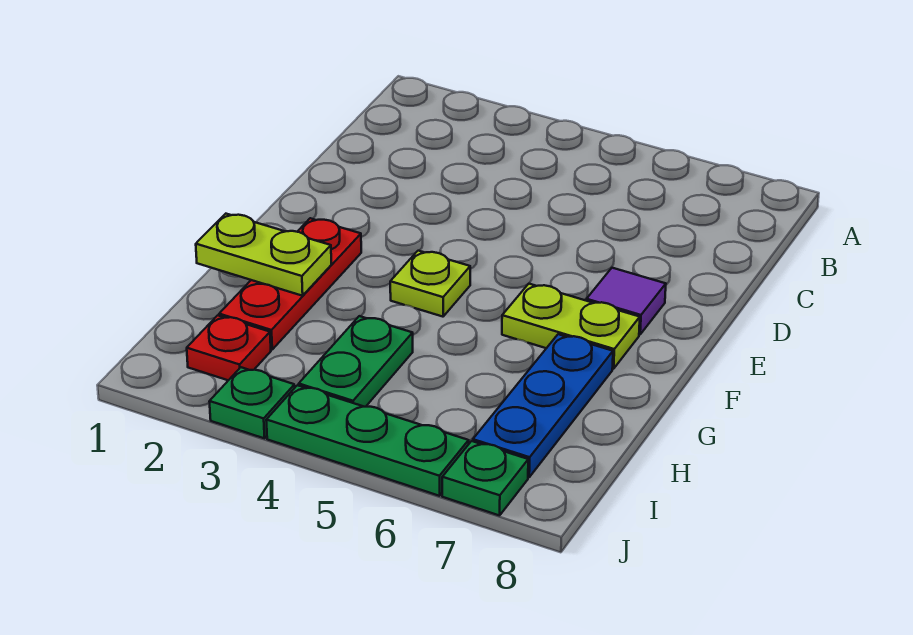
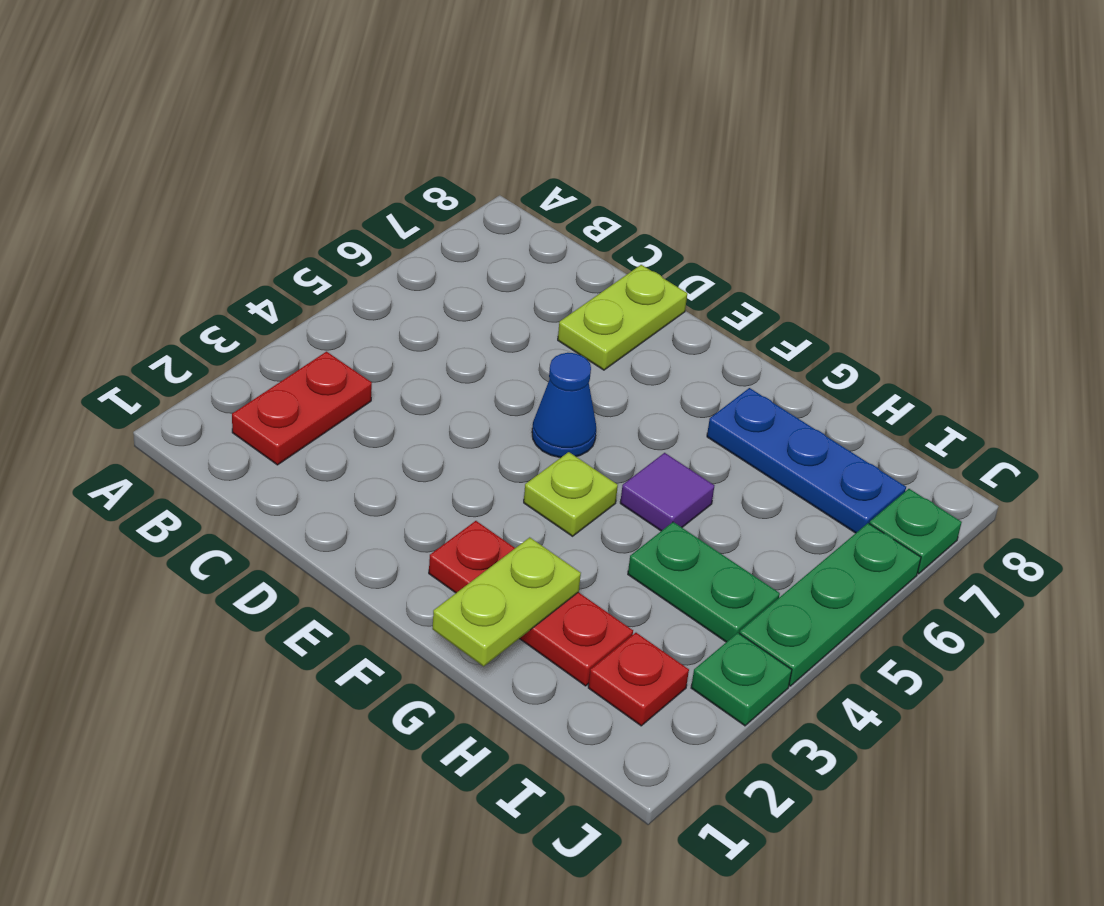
none -> red plate B2:B3 level 1
none -> blue cone E5 level 1
purple tile E7 level 1 -> purple tile G5 level 1
lime plate F6:F7 level 1 -> lime plate D7:D8 level 1

